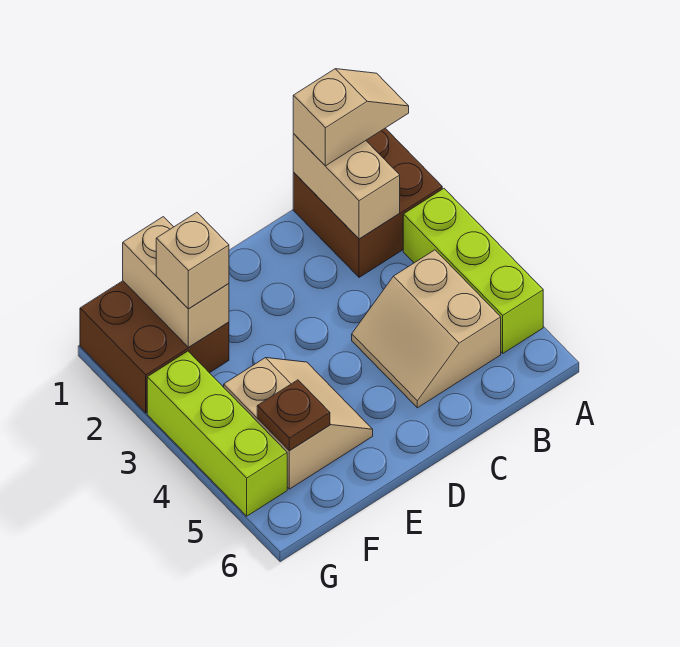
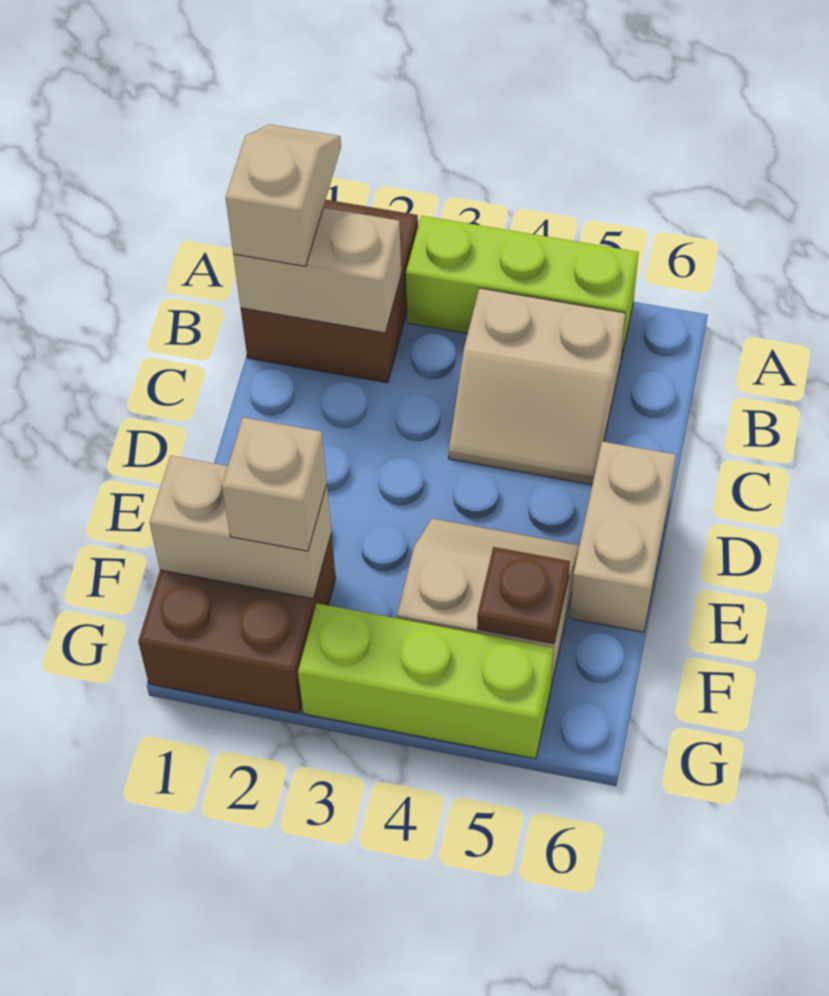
none -> tan brick D6:E6 level 1

